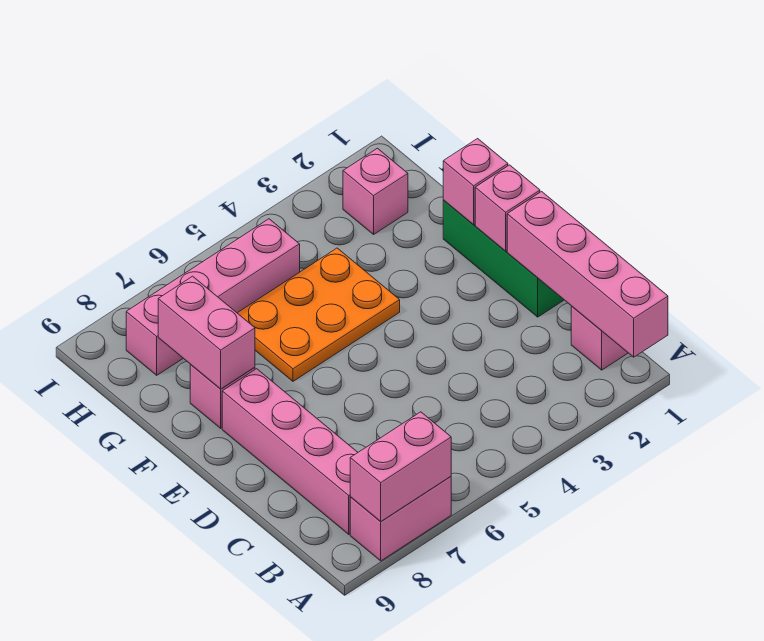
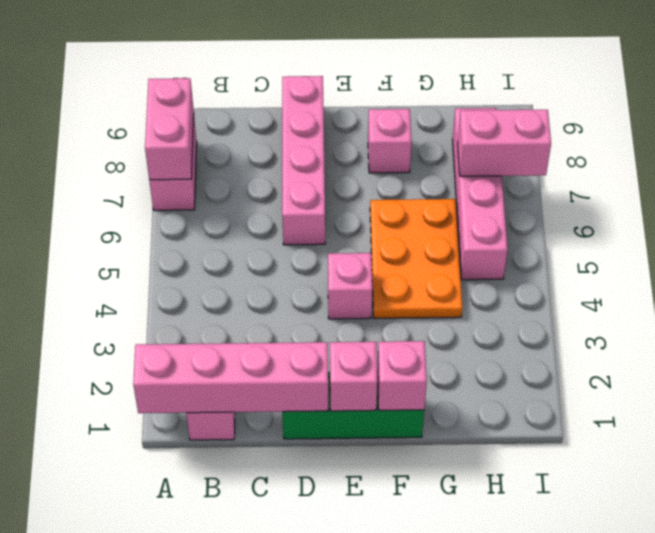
pink brick B8:E8 level 1 -> pink brick D6:D9 level 1
pink brick F8:G8 level 2 -> pink brick H7:I7 level 2
pink brick H2 level 1 -> pink brick E4 level 1

